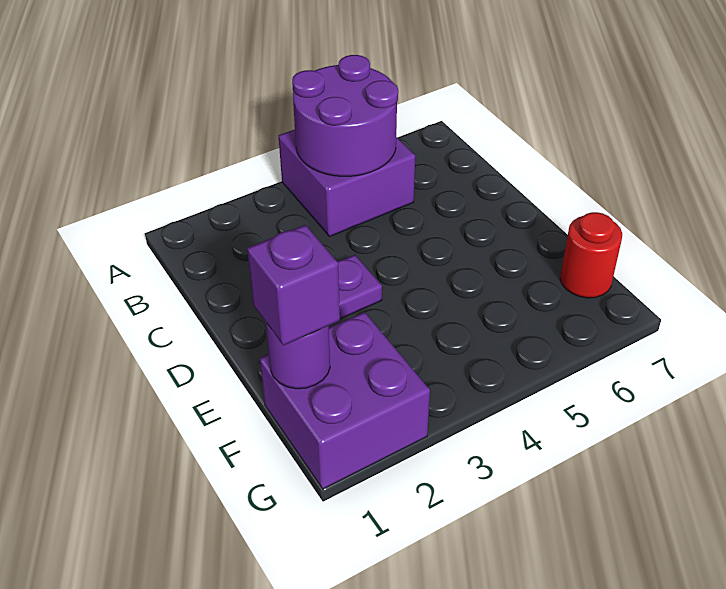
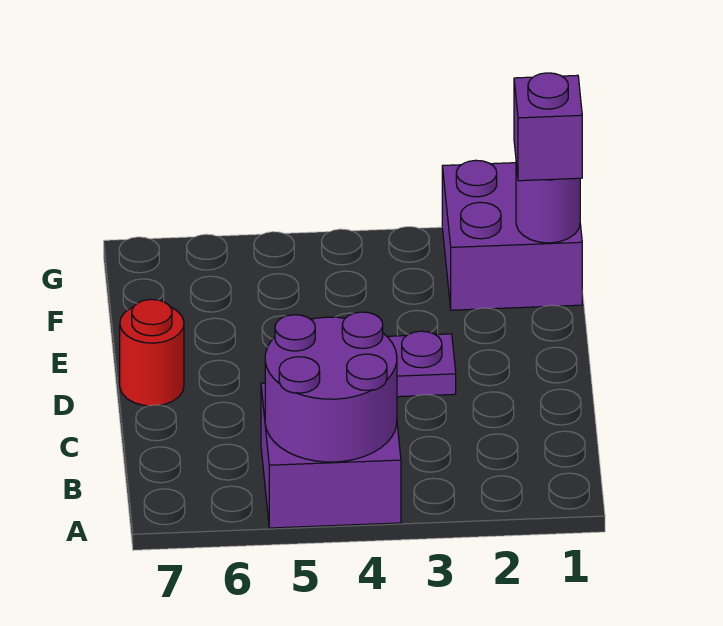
red round brick F7 level 1 -> red round brick D7 level 1

